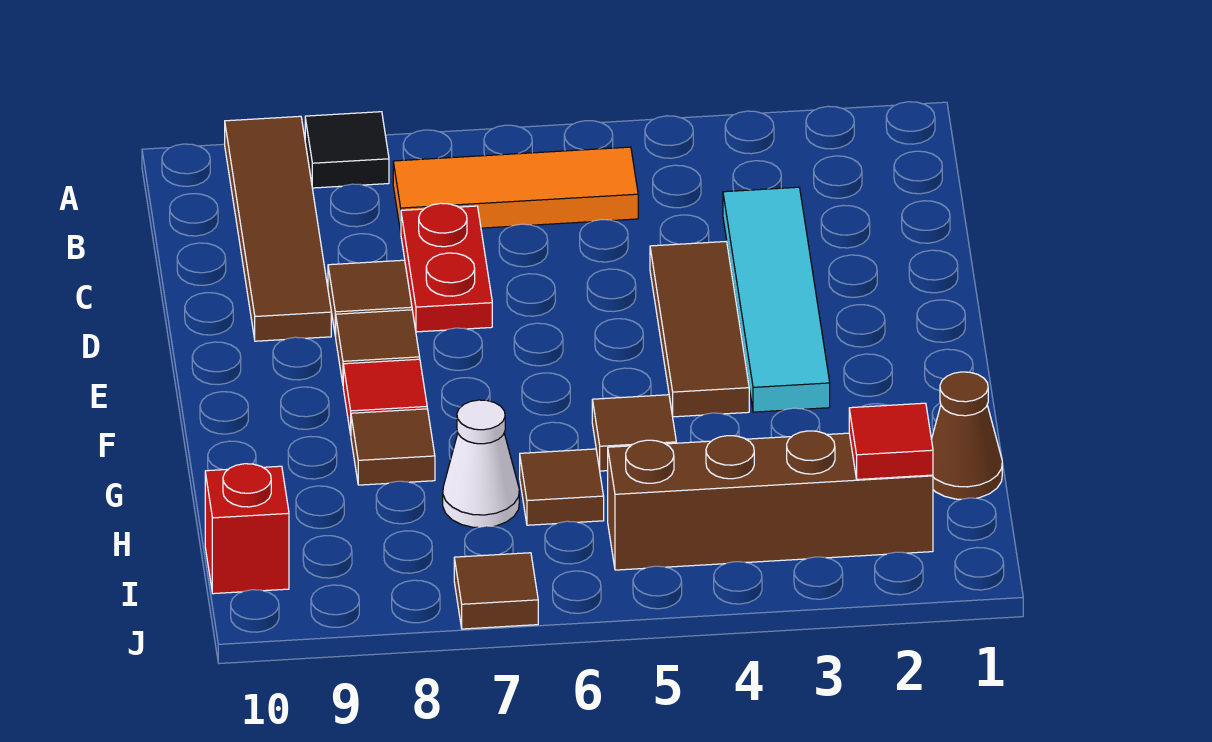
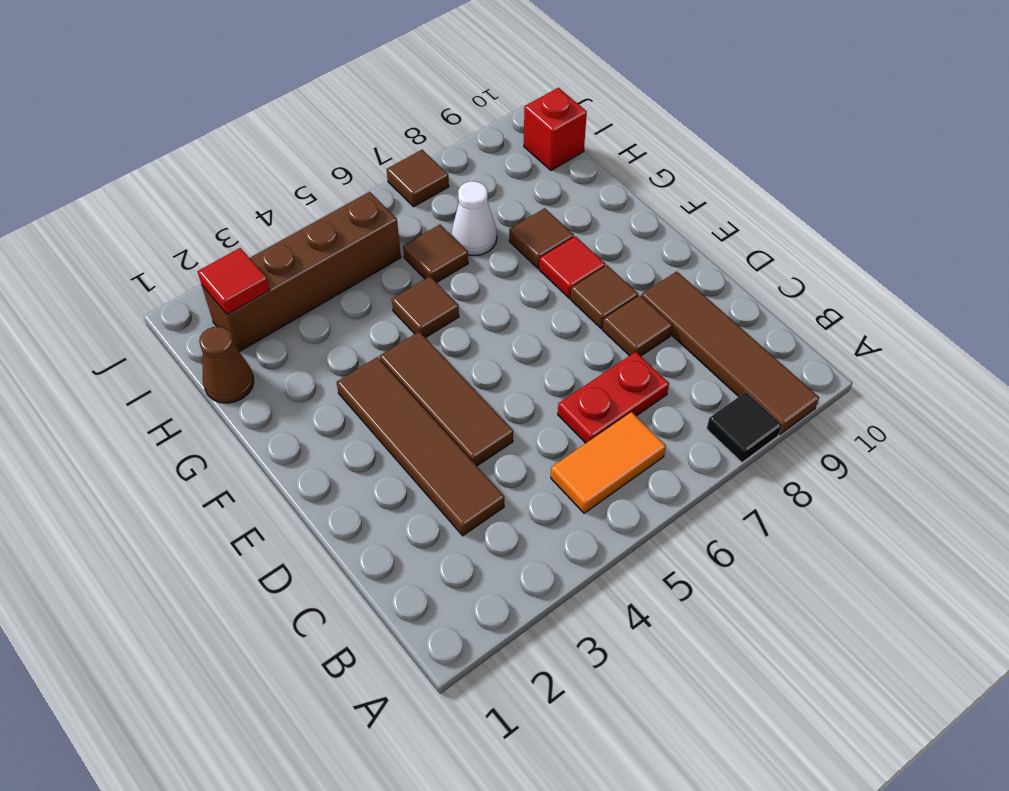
orange tile B5:B7 level 1 -> orange tile B5:B6 level 1
cyan tile C3:F3 level 1 -> brown tile C3:F3 level 1
red plate C7:D7 level 1 -> red plate C6:C7 level 1

